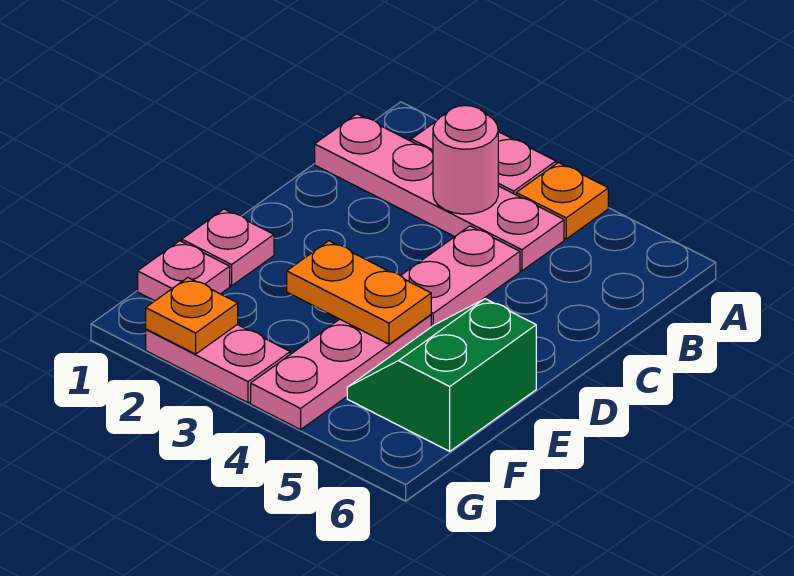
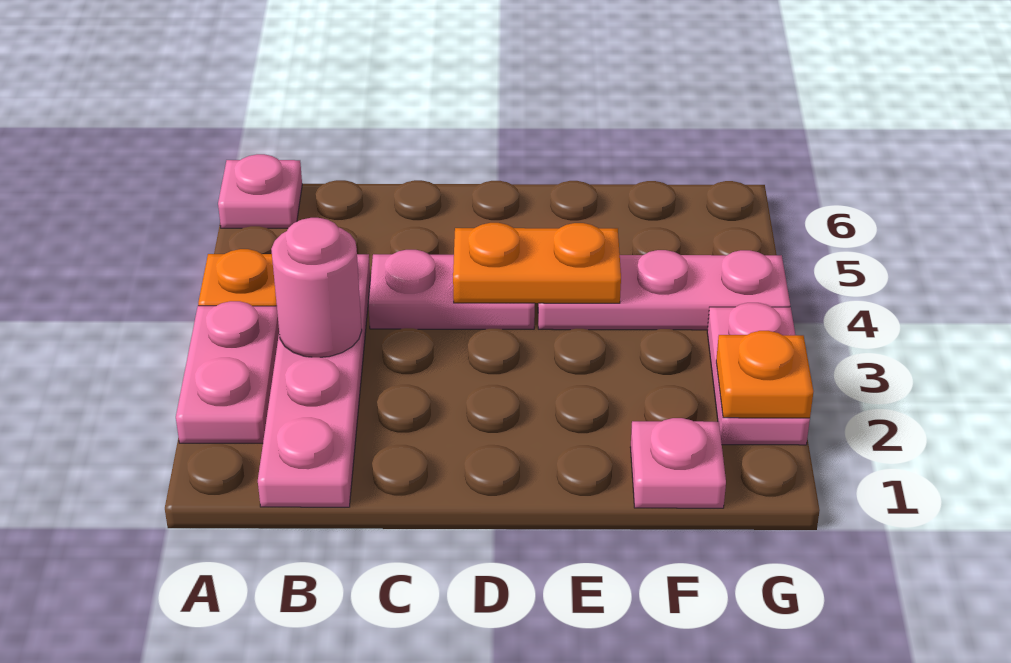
pink plate E1 level 1 -> pink plate A6 level 1
orange plate E3:E4 level 2 -> orange plate D4:E4 level 2
green slope E5:F6 level 1 top 6 -> none

